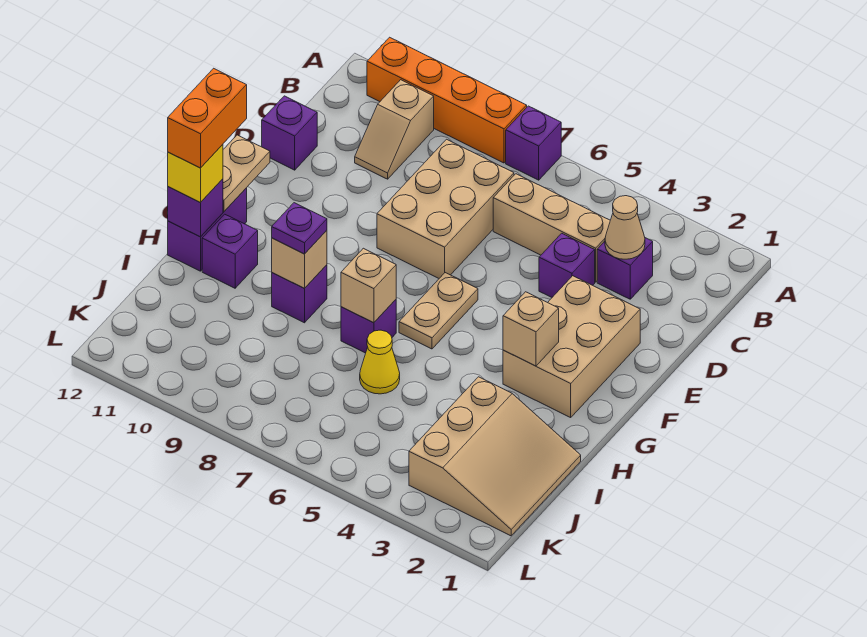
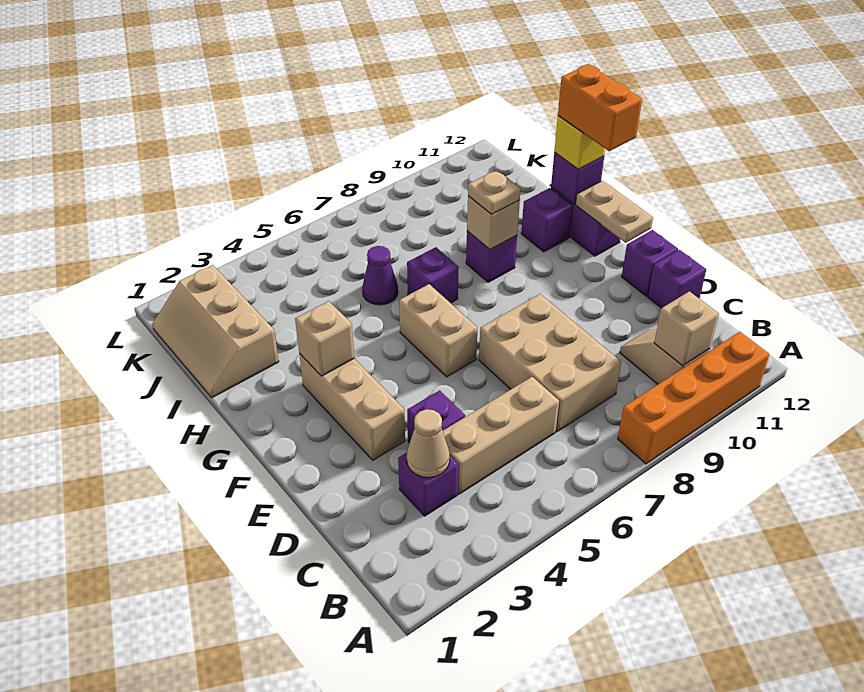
purple brick A7 level 1 -> purple brick E12 level 1
tan brick E2:G3 level 1 -> tan brick E3:G3 level 1
tan plate F6:G6 level 1 -> tan brick F6:G6 level 1
tan brick H7 level 2 -> tan brick B10 level 2
purple plate H9 level 3 -> tan plate H9 level 3
tan slope I1:K3 level 1 top 3 -> tan slope I1:K2 level 1 top 2
yellow cone I6 level 1 -> purple cone I6 level 1

